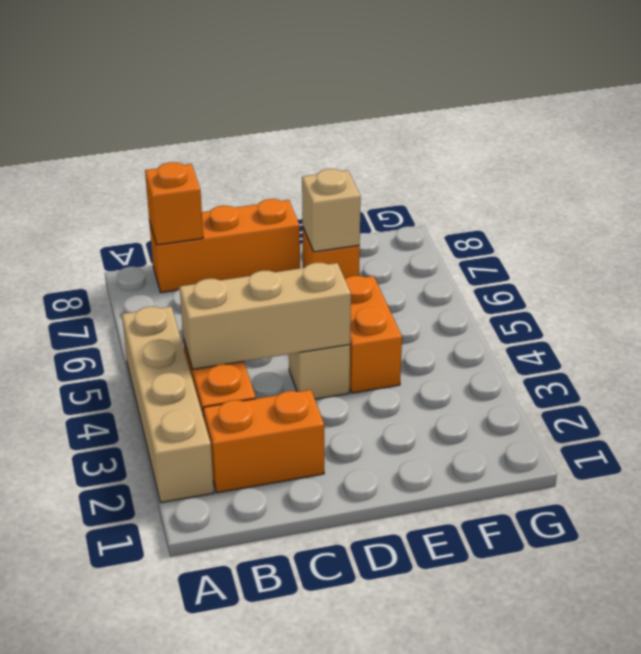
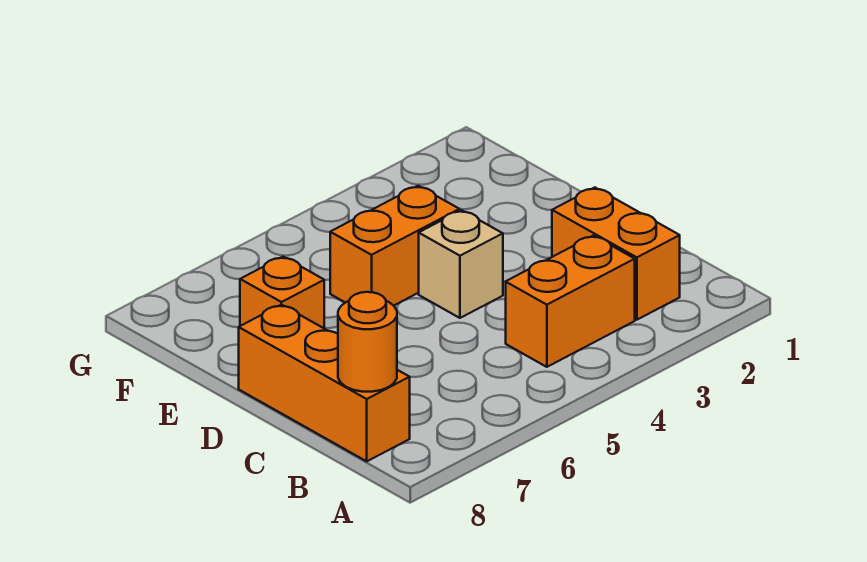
tan brick A2:A5 level 1 -> none
tan brick B4:D4 level 2 -> none
orange brick B8 level 2 -> orange round brick B8 level 2
tan brick E7 level 2 -> none

